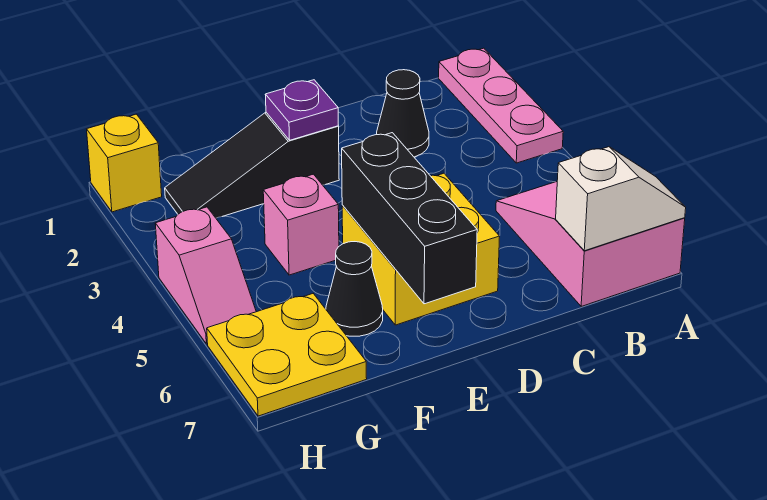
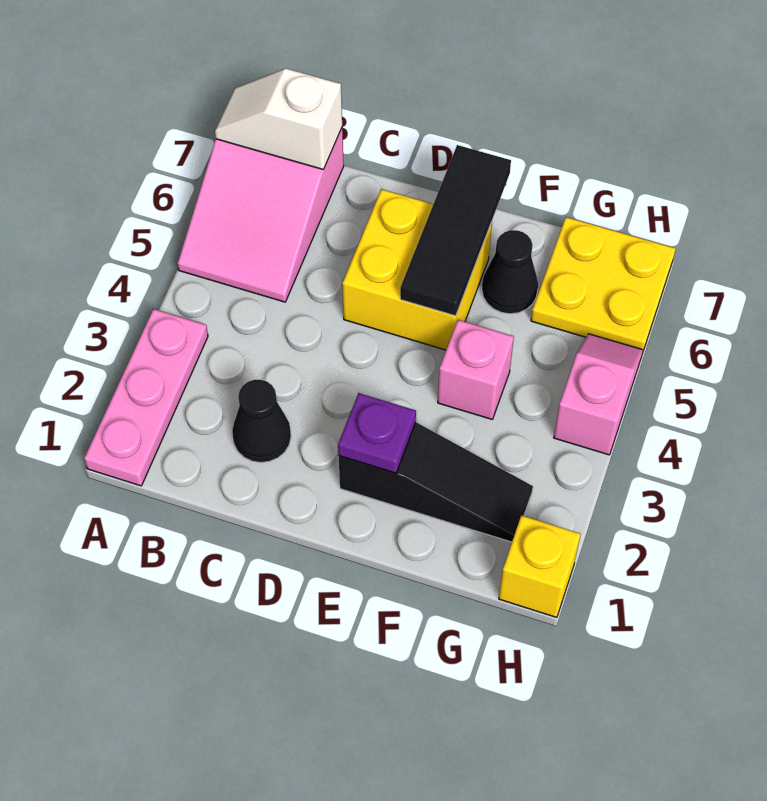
black brick E5:E7 level 2 -> black tile E5:E7 level 2

